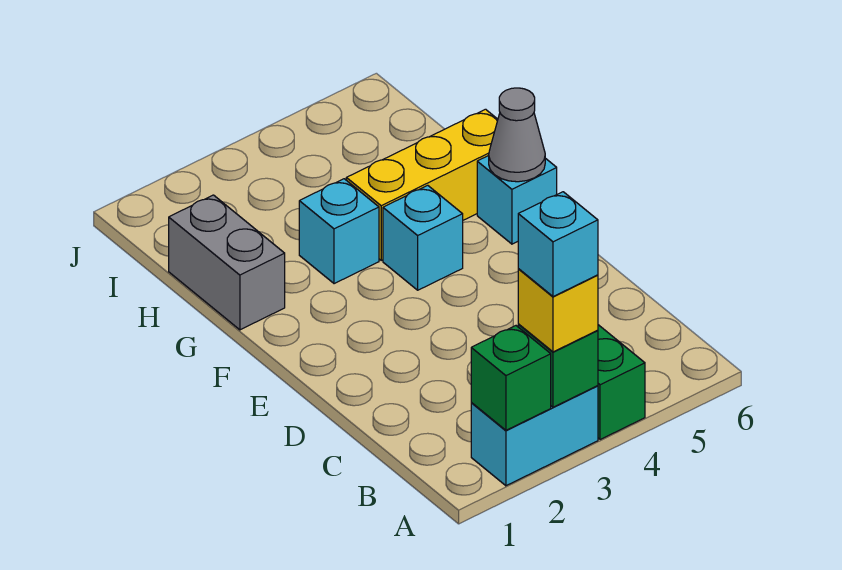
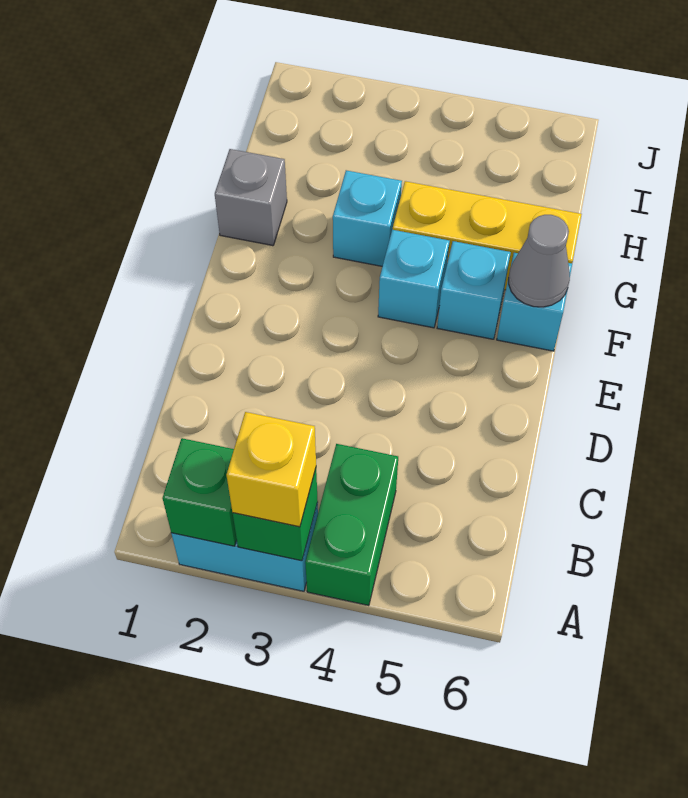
cyan brick A3 level 4 -> cyan brick F5 level 1
grey brick G1:H1 level 1 -> grey brick G1 level 1

